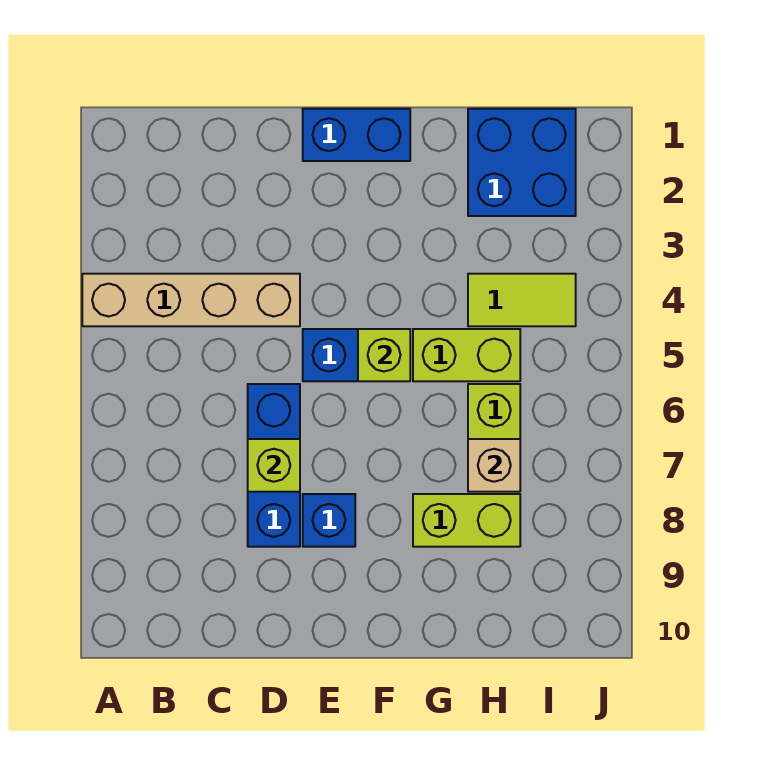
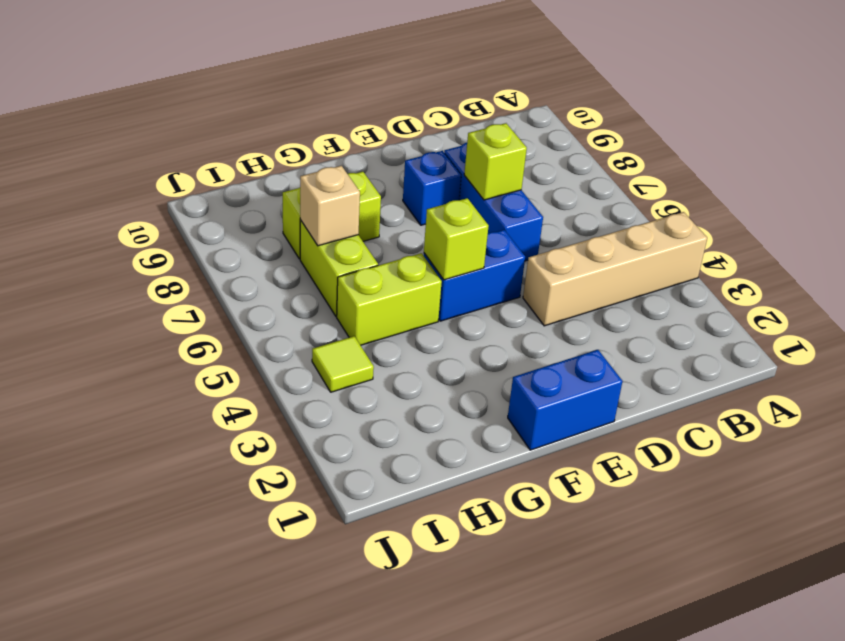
blue brick H1:I2 level 1 -> none
lime tile H4:I4 level 1 -> lime tile I4 level 1

